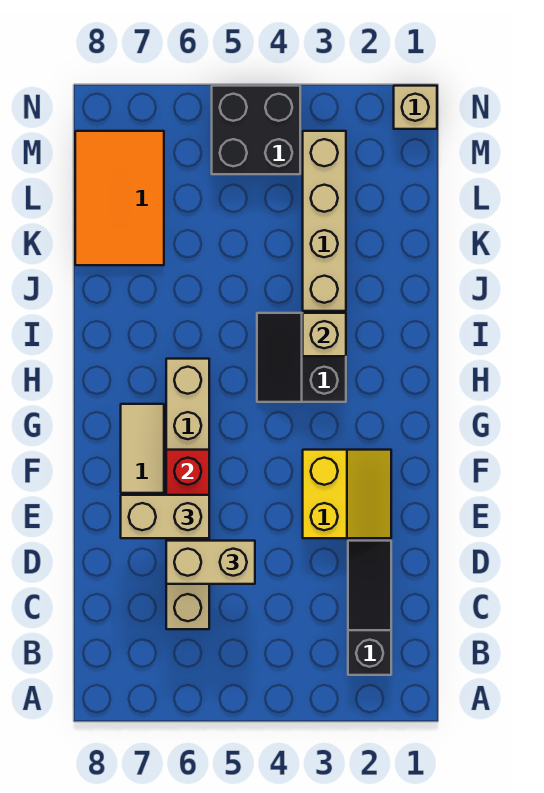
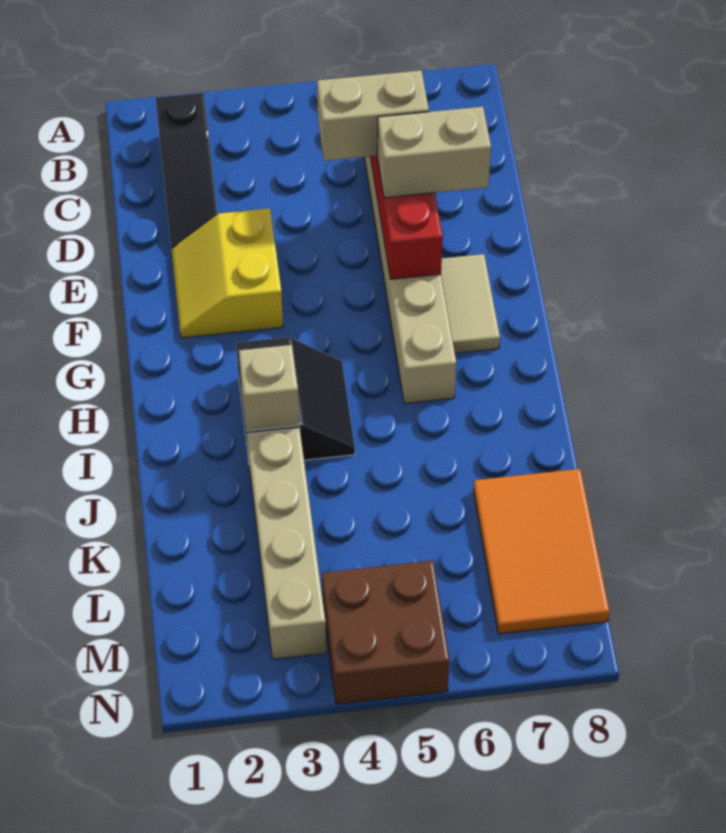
black brick M4:N5 level 1 -> brown brick M4:N5 level 1
tan brick N1 level 1 -> none

